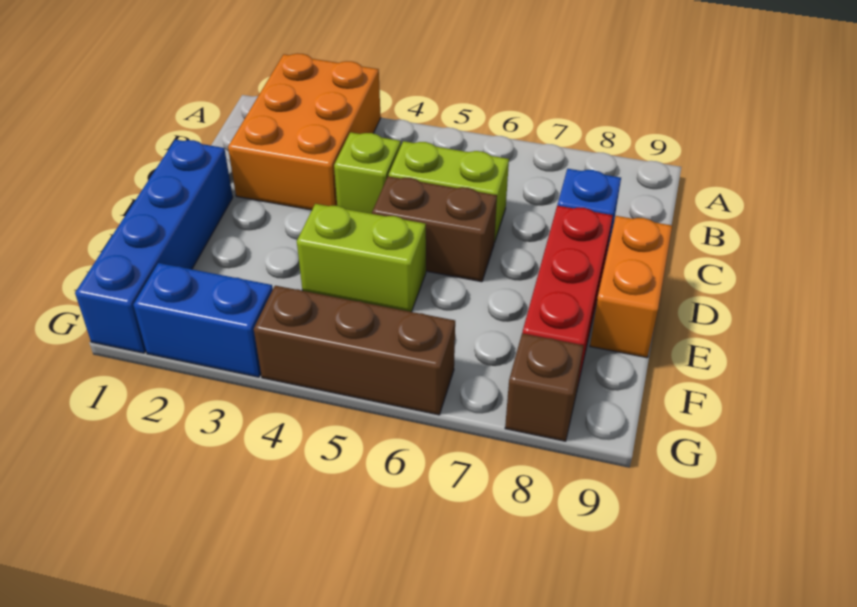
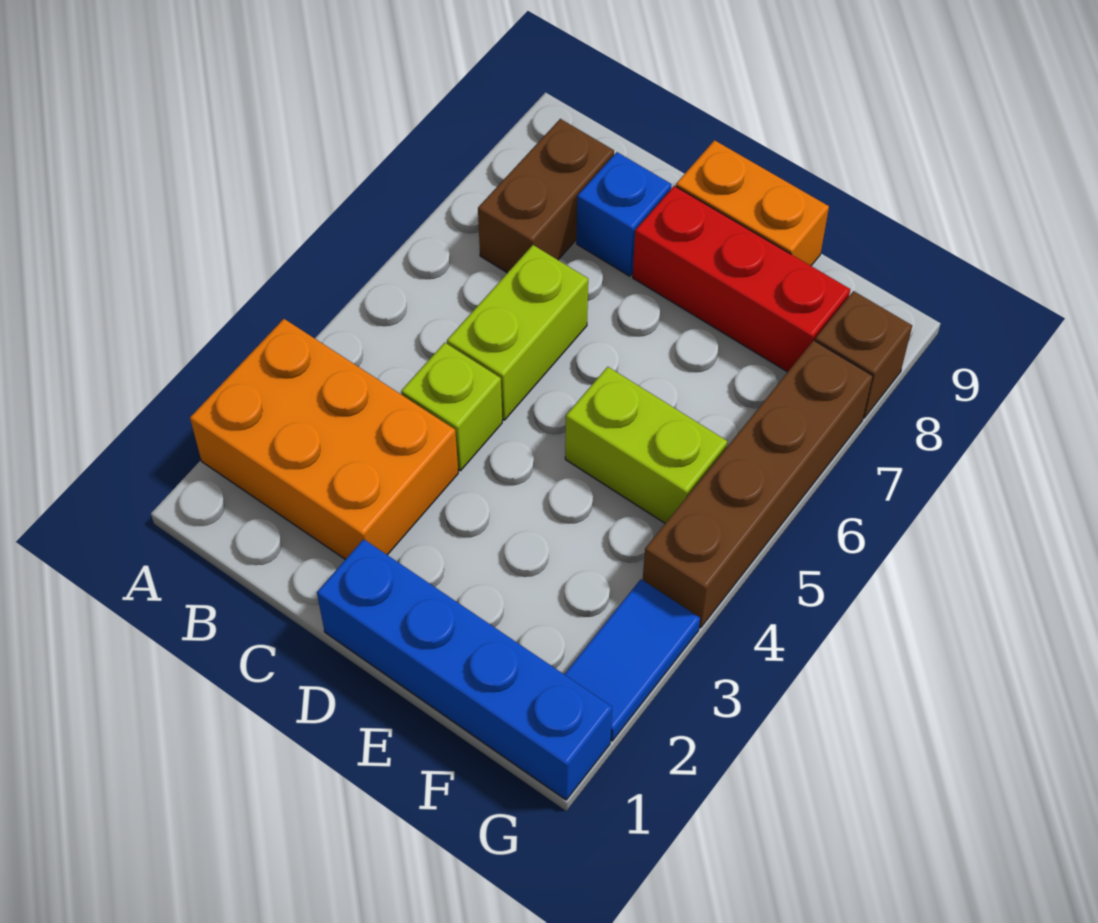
brown brick D5:D6 level 1 -> brown brick B7:B8 level 1
lime brick E4:E5 level 1 -> lime brick E5:F5 level 1
blue brick G2:G3 level 1 -> blue tile G2:G3 level 1
brown brick G4:G6 level 1 -> brown brick G4:G7 level 1

